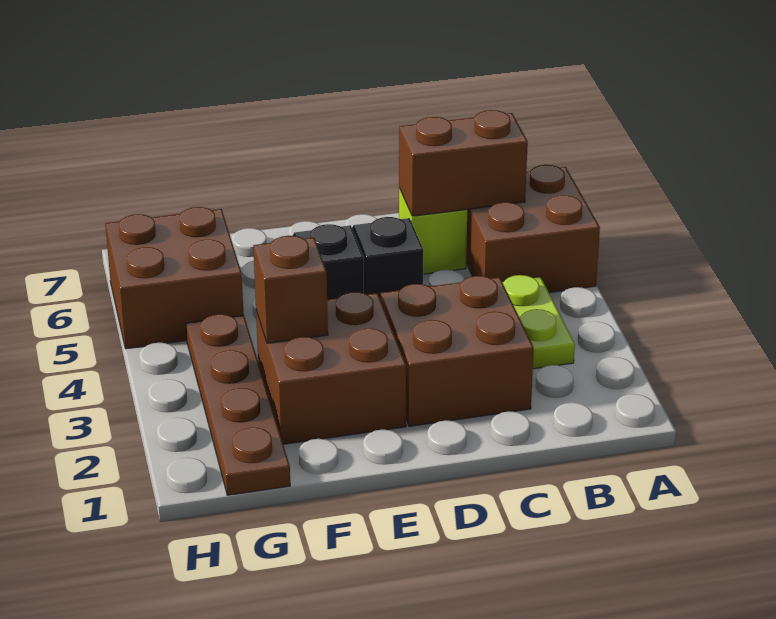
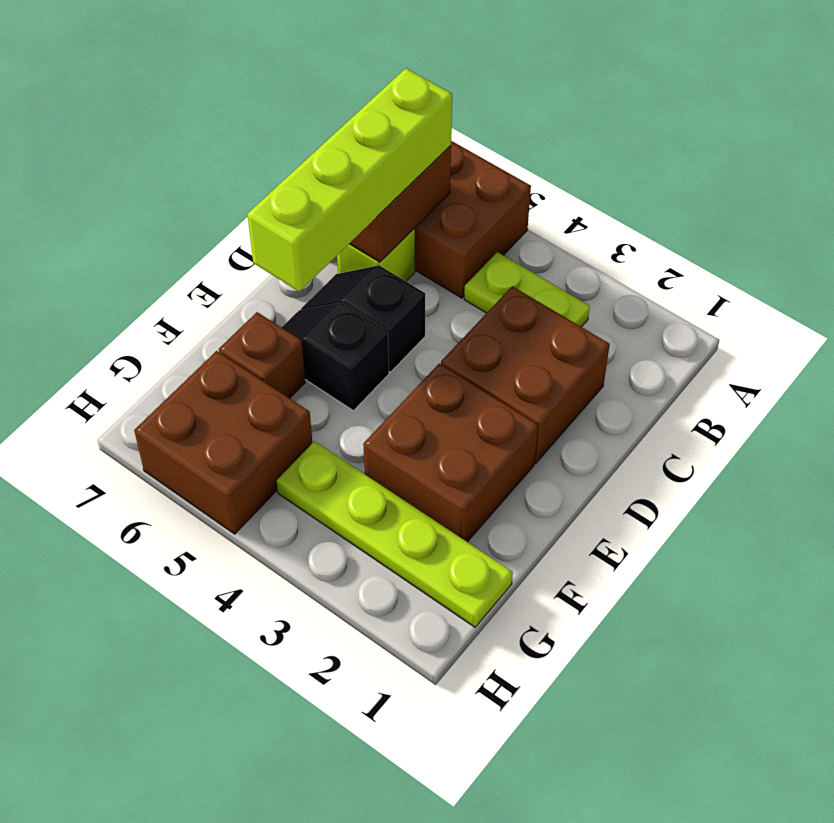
none -> lime brick B6:E6 level 3
brown brick F3 level 2 -> brown brick F6 level 1
brown plate G1:G4 level 1 -> lime plate G1:G4 level 1

